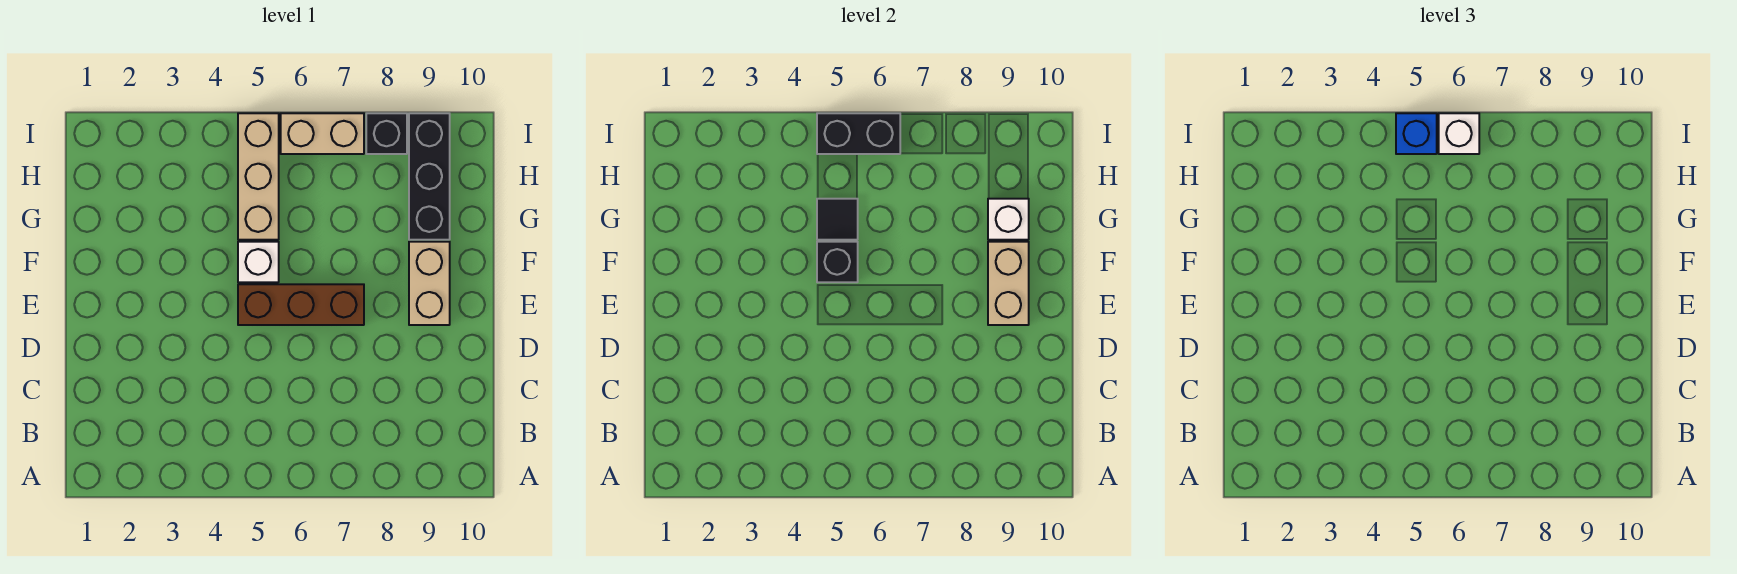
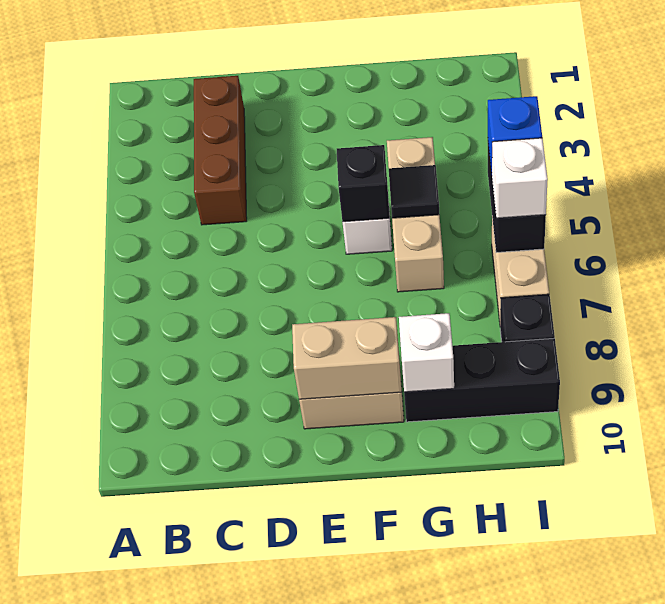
brown brick E5:E7 level 1 -> brown brick C2:C4 level 1
tan brick G5:I5 level 1 -> tan brick G4:G6 level 1

